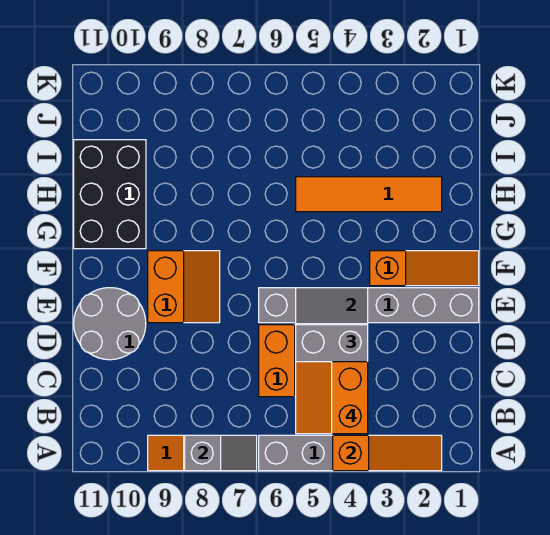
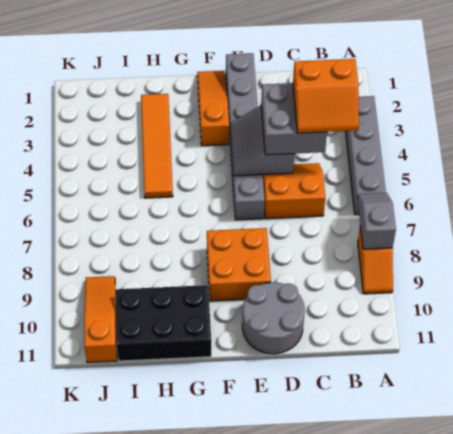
orange slope A2:A4 level 2 top 4 -> orange slope J9:J11 level 1 top 11
orange slope E8:F9 level 1 top 9 -> orange brick E8:F9 level 1

